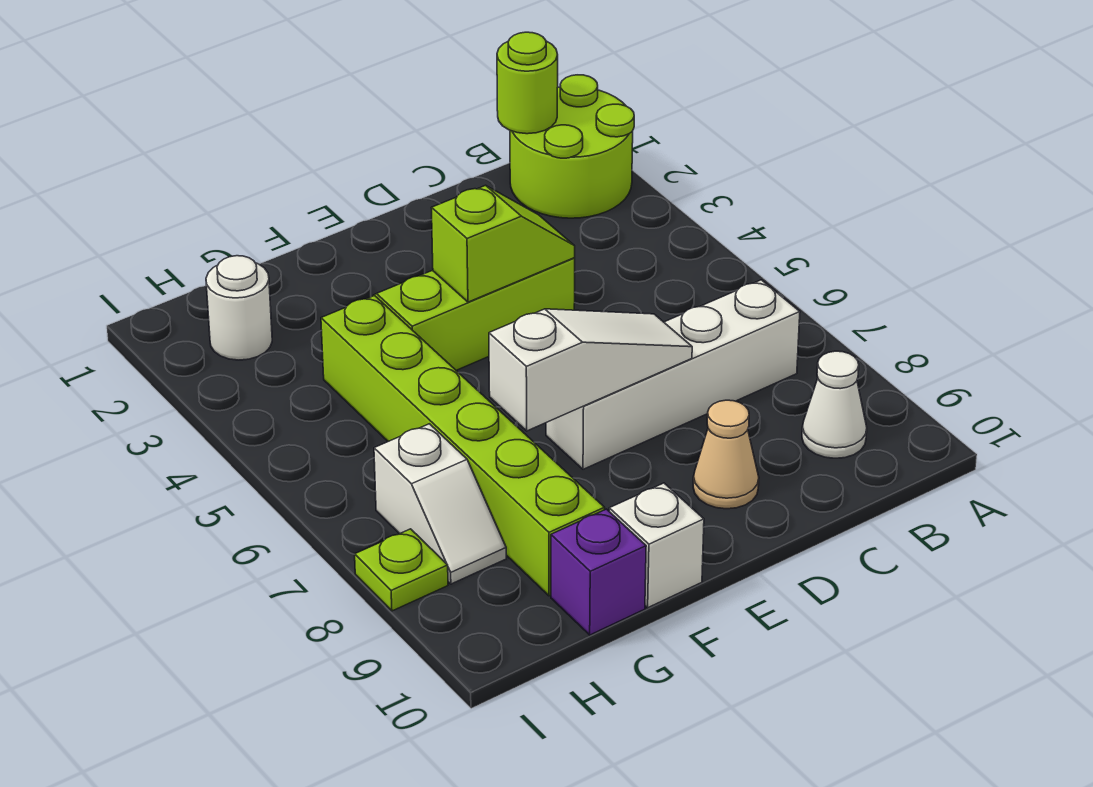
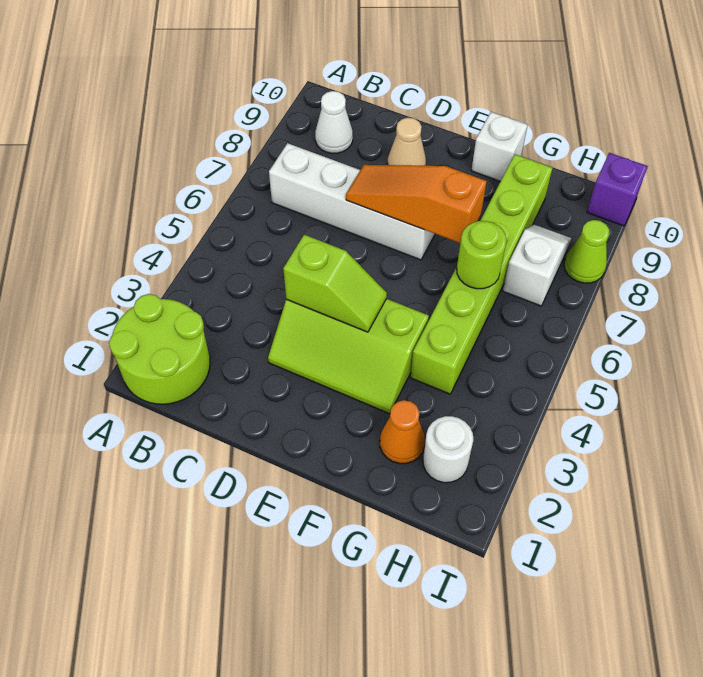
lime round brick B1 level 2 -> lime round brick G6 level 2
lime slope D4:E4 level 2 top E -> lime slope D4:E4 level 2 top D
white slope D7:F7 level 2 top F -> orange slope D7:F7 level 2 top F
none -> orange cone G2 level 1
purple brick G10 level 1 -> purple brick I10 level 1
lime plate I8 level 1 -> lime cone I8 level 1

